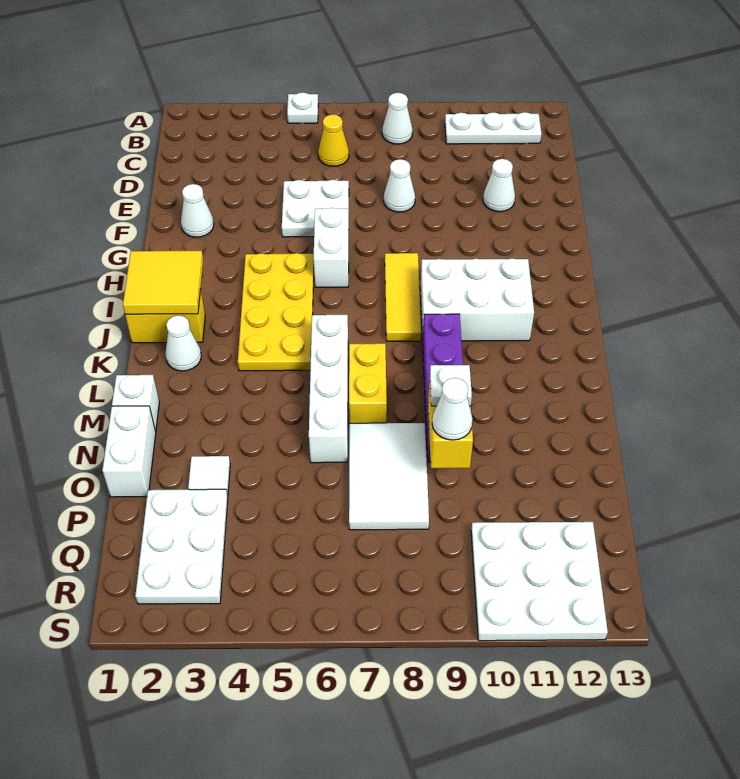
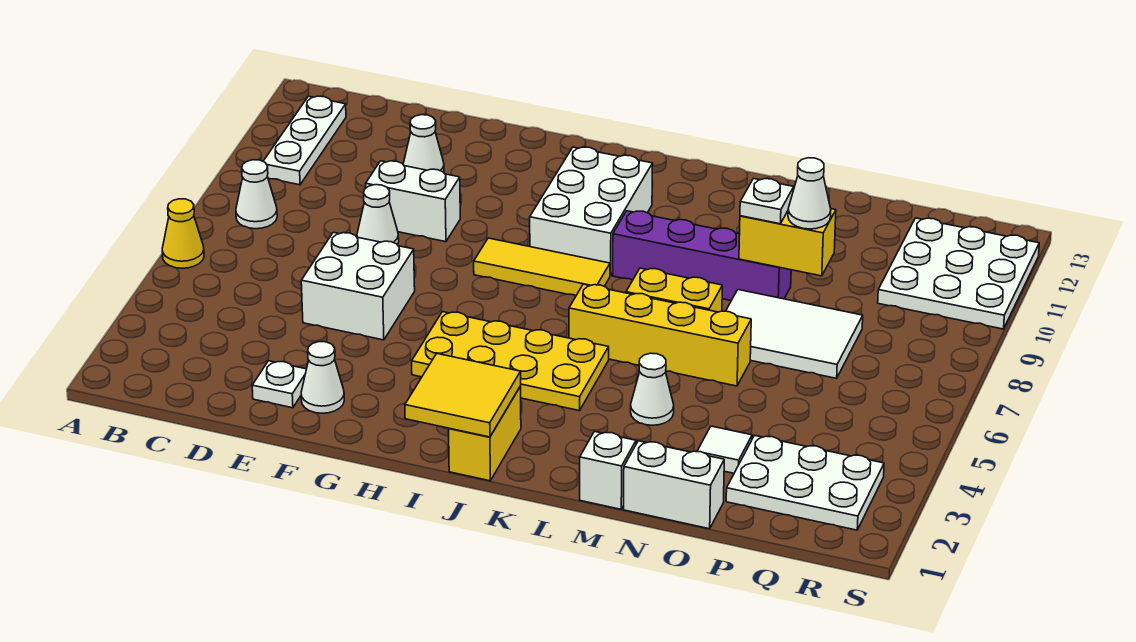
white plate A5 level 1 -> white plate E2 level 1
yellow cone C6 level 1 -> yellow cone A6 level 1
white plate E5:F6 level 1 -> white brick E5:F6 level 1
white brick G6:H6 level 1 -> white brick E9:F9 level 1
white cone K2 level 1 -> white cone M4 level 1
white brick K6:N6 level 1 -> yellow brick K6:N6 level 1

